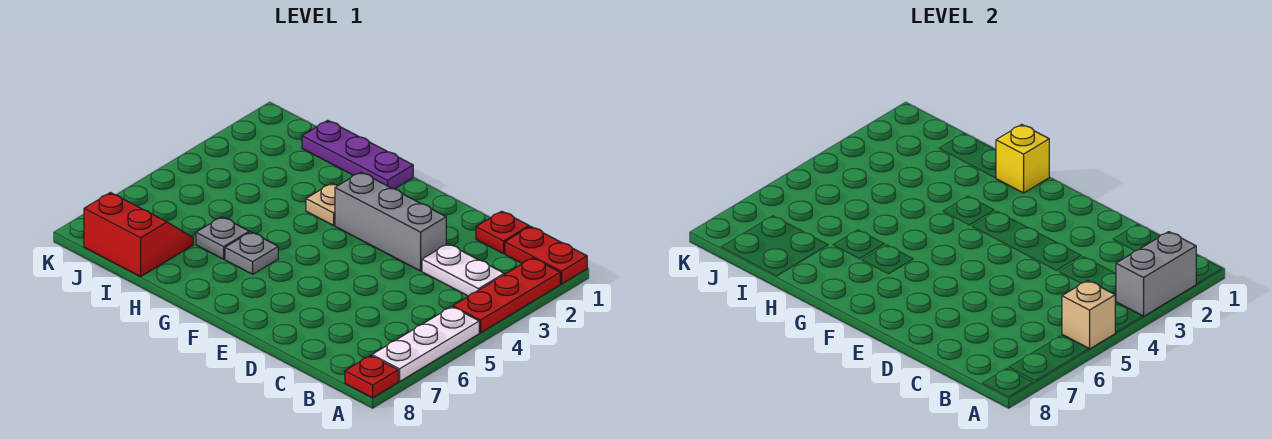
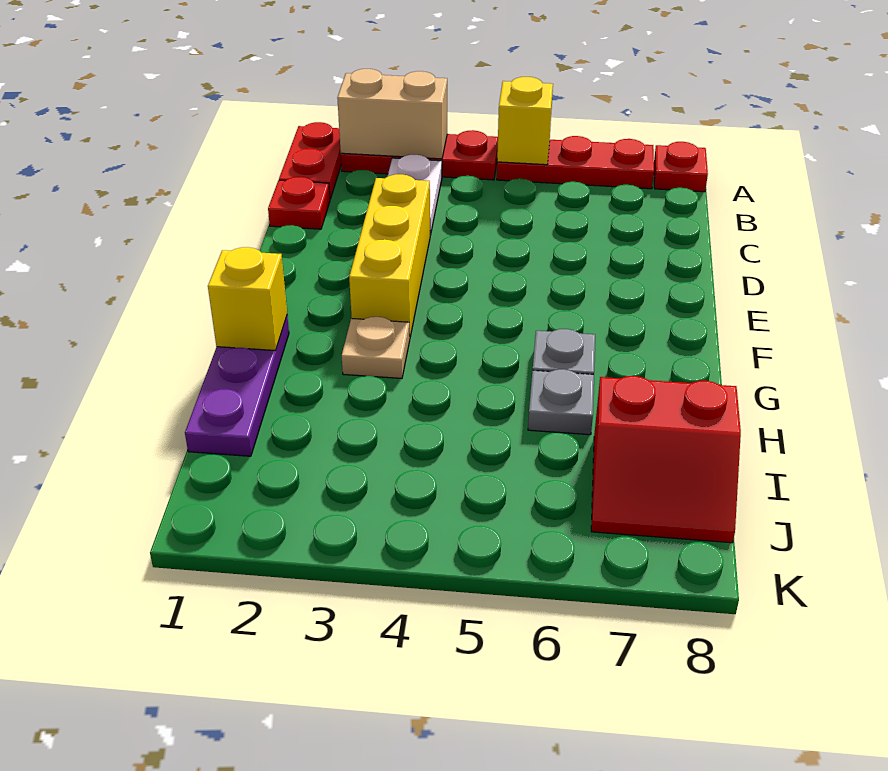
grey brick A2:A3 level 2 -> tan brick A2:A3 level 2
white plate A5:A7 level 1 -> red plate A5:A7 level 1
tan brick A5 level 2 -> yellow brick A5 level 2
grey brick D3:F3 level 1 -> yellow brick D3:F3 level 1
red slope I7:J8 level 1 top 8 -> red slope I7:J8 level 1 top I

